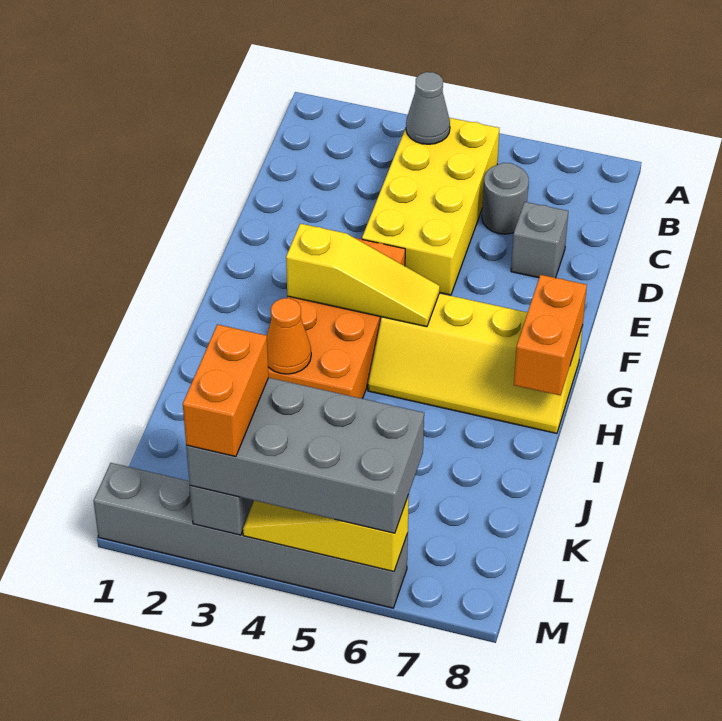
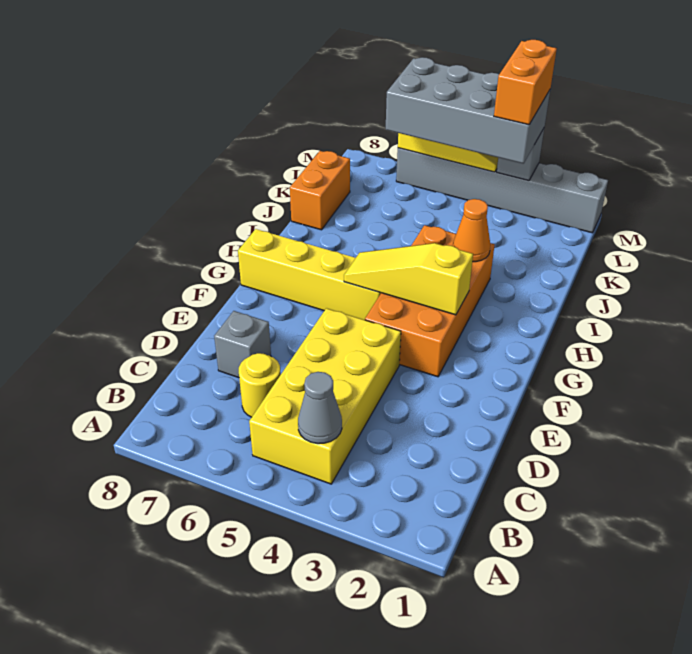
grey round brick C6 level 1 -> yellow round brick C6 level 1
orange brick G8:H8 level 2 -> orange brick J8:K8 level 1

